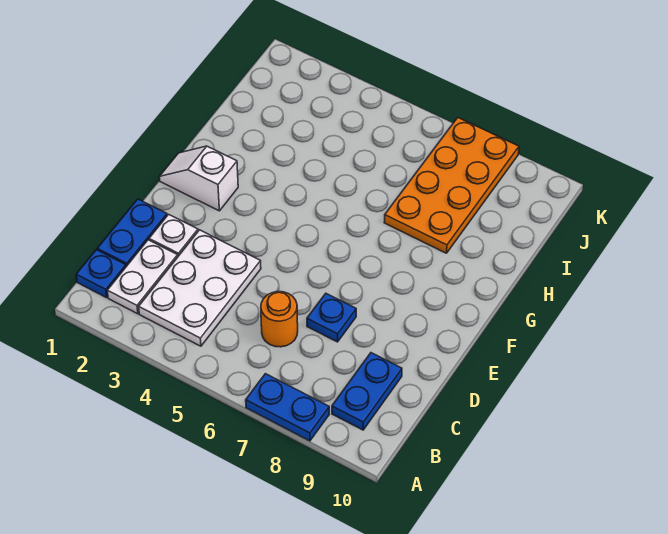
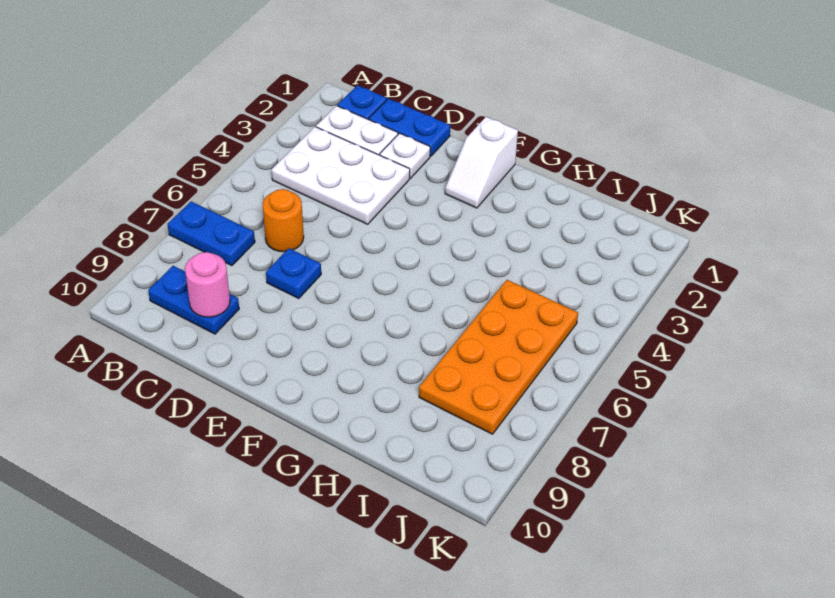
blue plate A7:A8 level 1 -> blue plate A7:B7 level 1
none -> pink round brick C9 level 2
white slope F1:F2 level 1 top 2 -> white slope F1:F2 level 1 top 1
orange plate H7:K8 level 1 -> orange plate I5:J8 level 1

